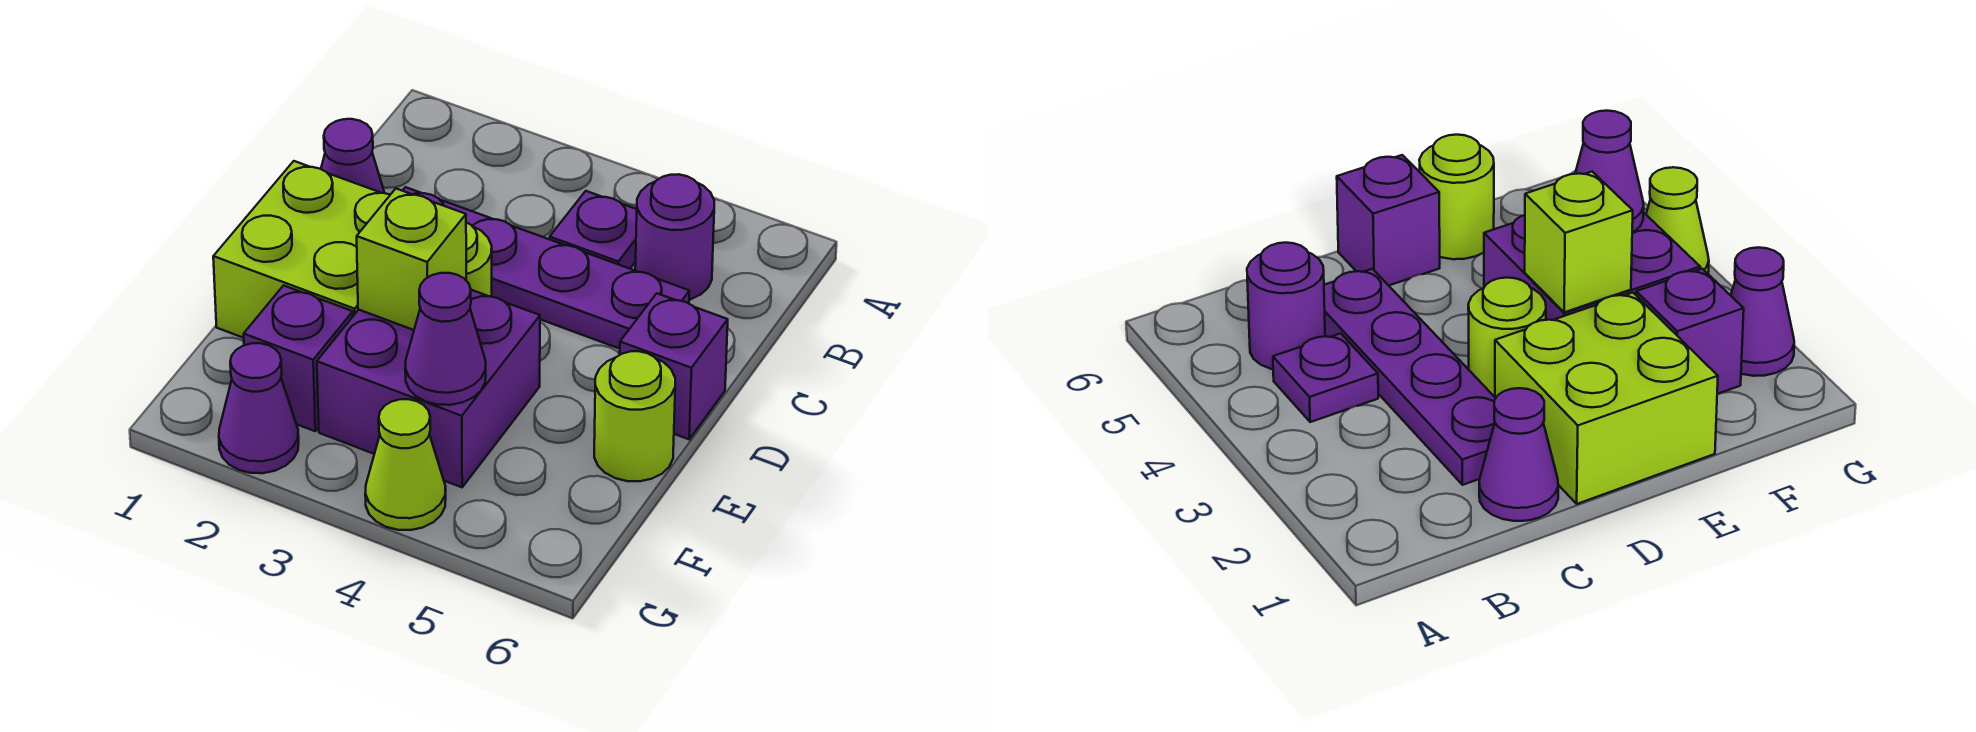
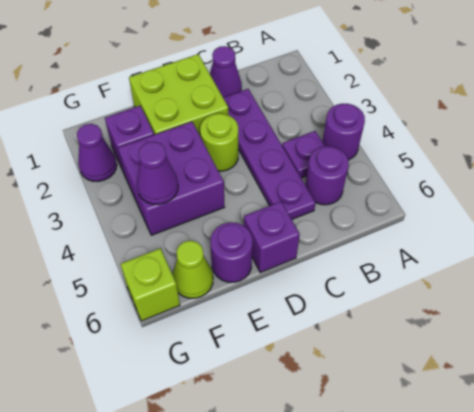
none -> purple round brick A4 level 1
lime brick E3 level 2 -> lime brick G6 level 1
lime round brick E6 level 1 -> purple round brick E6 level 1
lime cone G4 level 1 -> lime cone F6 level 1

